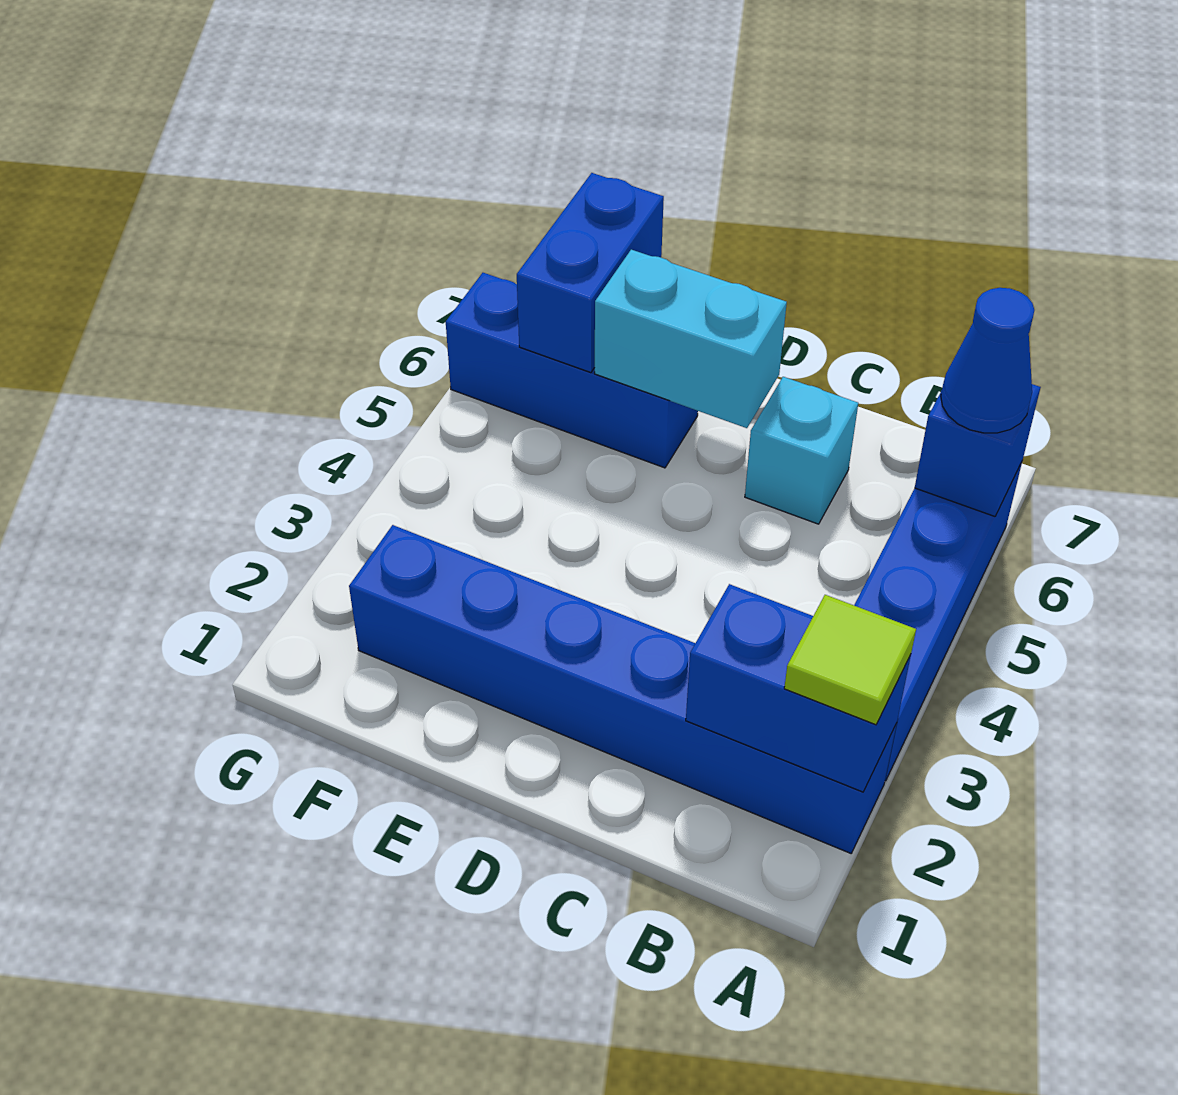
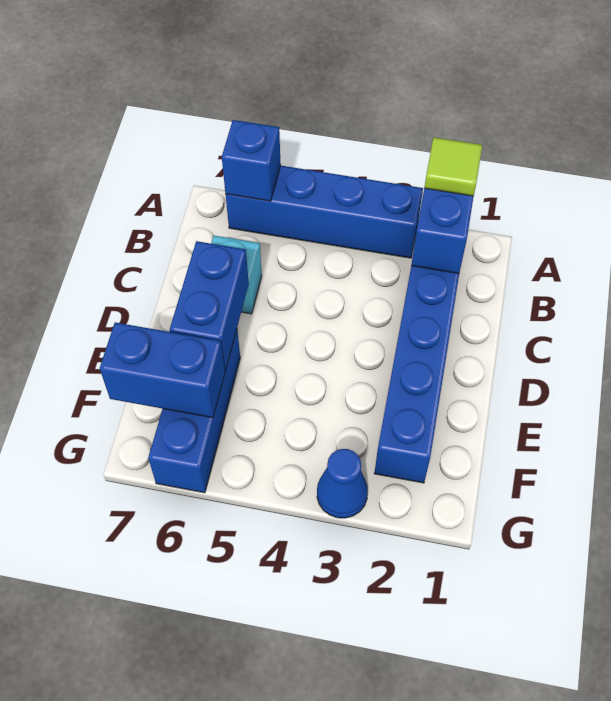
blue cone A6 level 3 -> blue cone G3 level 1
cyan brick D6:E6 level 2 -> blue brick D6:E6 level 2

